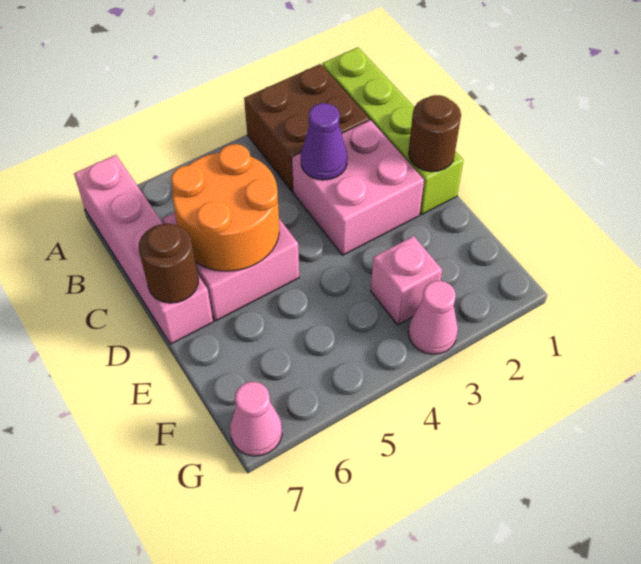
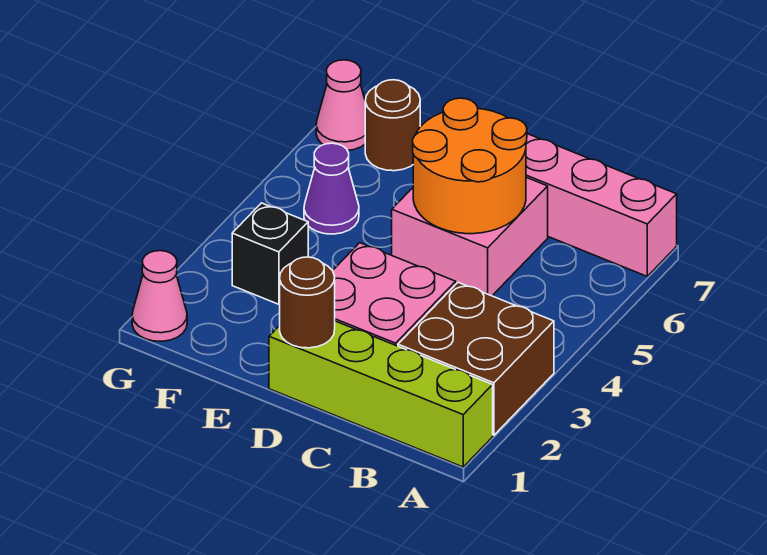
purple cone C3 level 2 -> purple cone F5 level 1
brown round brick D7 level 2 -> brown round brick F7 level 1
pink brick F3 level 1 -> black brick F3 level 1
pink cone G3 level 1 -> pink cone G1 level 1

